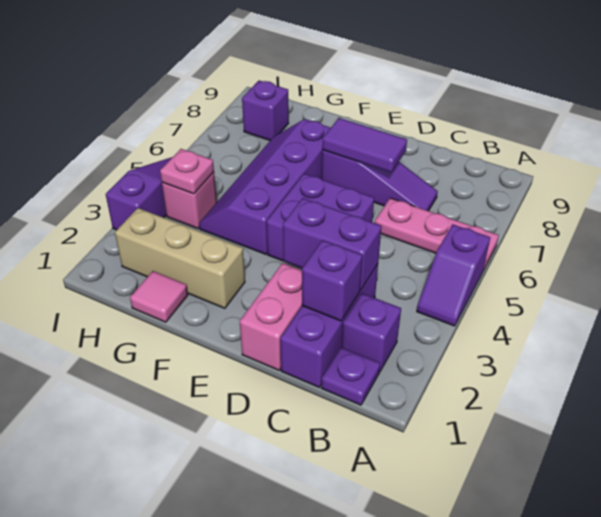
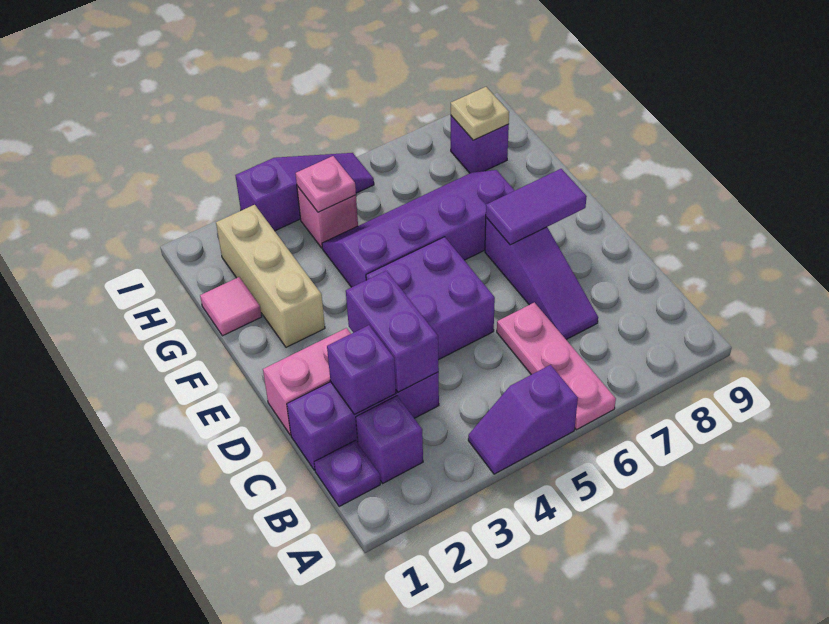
purple tile D7:E7 level 2 -> purple tile E7:E8 level 2
none -> tan plate H8 level 2

